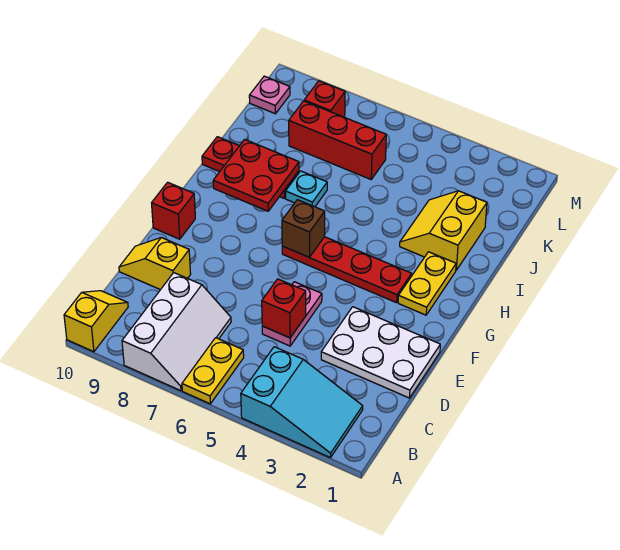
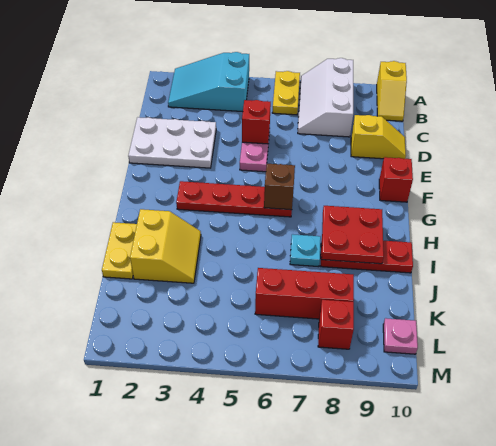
yellow plate G2:H2 level 1 -> yellow plate I1:J1 level 1

